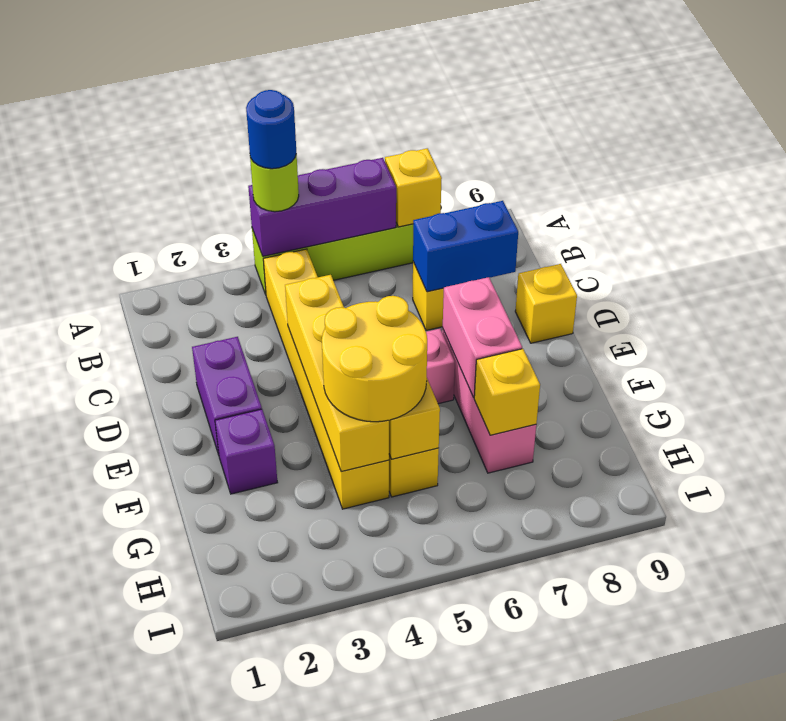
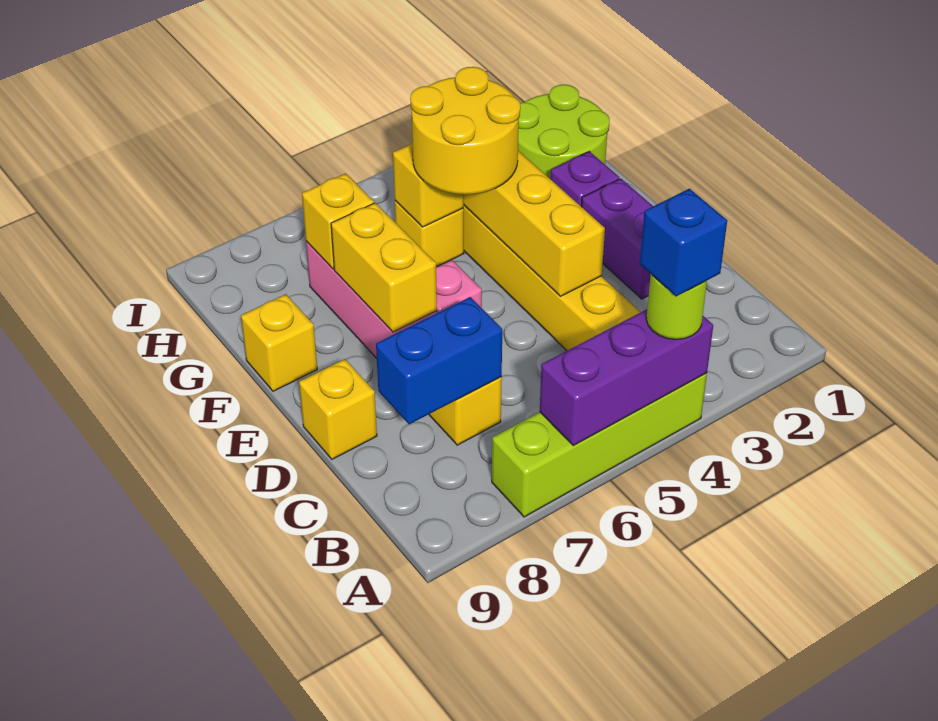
blue round brick A4 level 4 -> blue brick A4 level 4
yellow brick A7 level 2 -> yellow brick F9 level 1
pink brick E7:F7 level 2 -> yellow brick E7:F7 level 2
none -> lime round brick G1:H2 level 1

